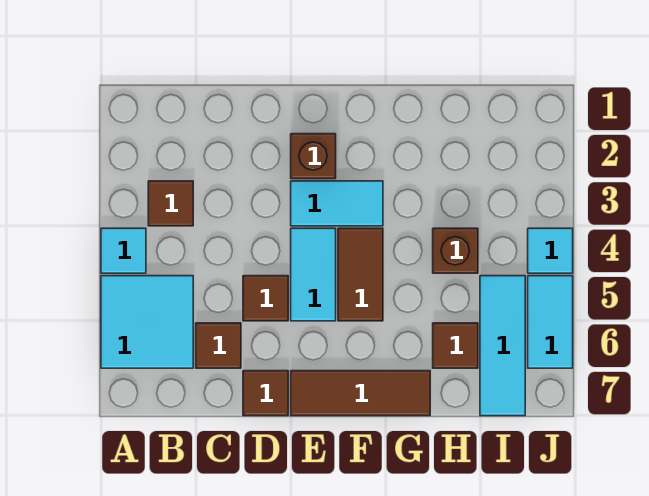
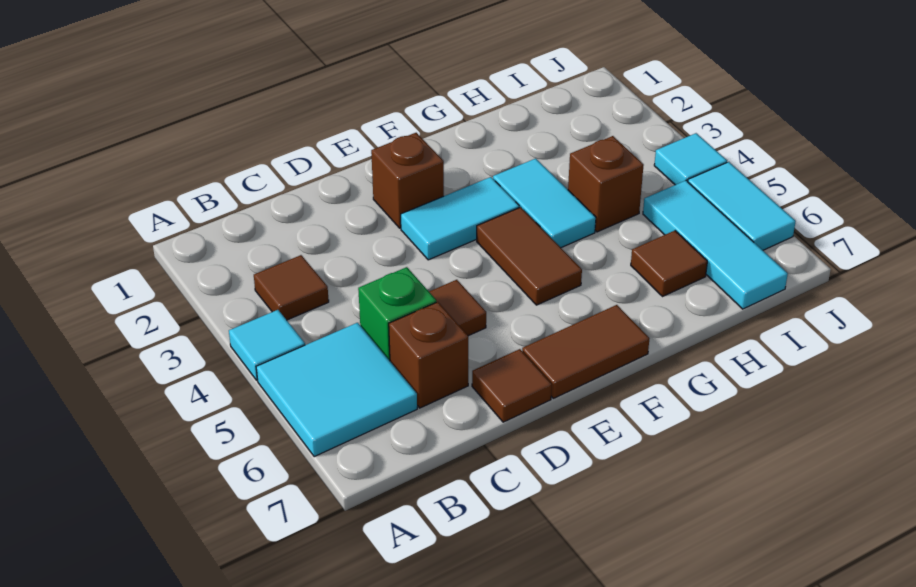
none -> green brick C5 level 1
brown tile C6 level 1 -> brown brick C6 level 1
cyan tile E4:E5 level 1 -> cyan tile G3:G4 level 1
brown tile E7:G7 level 1 -> brown tile E7:F7 level 1

